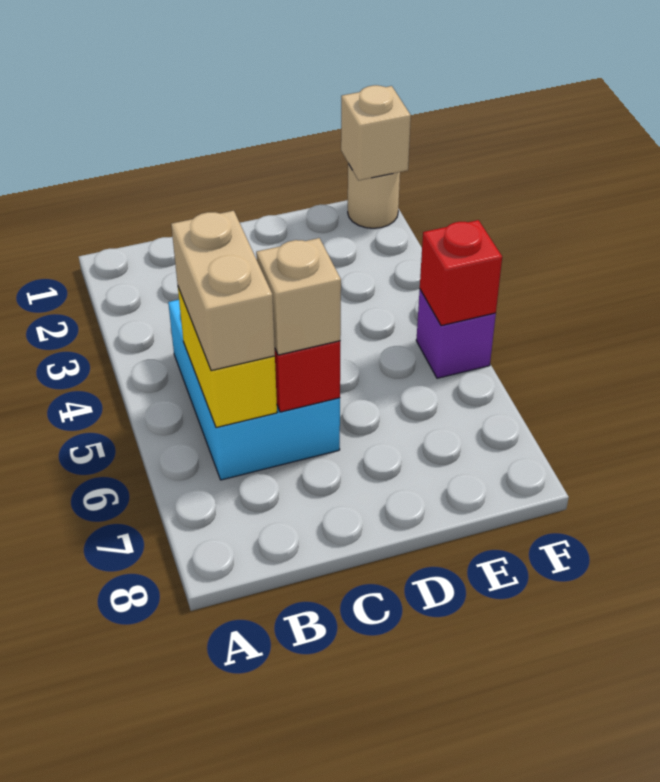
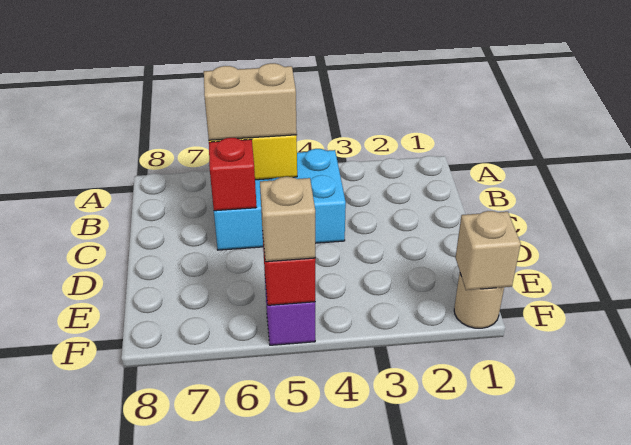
tan brick C6 level 3 -> tan brick F5 level 3

